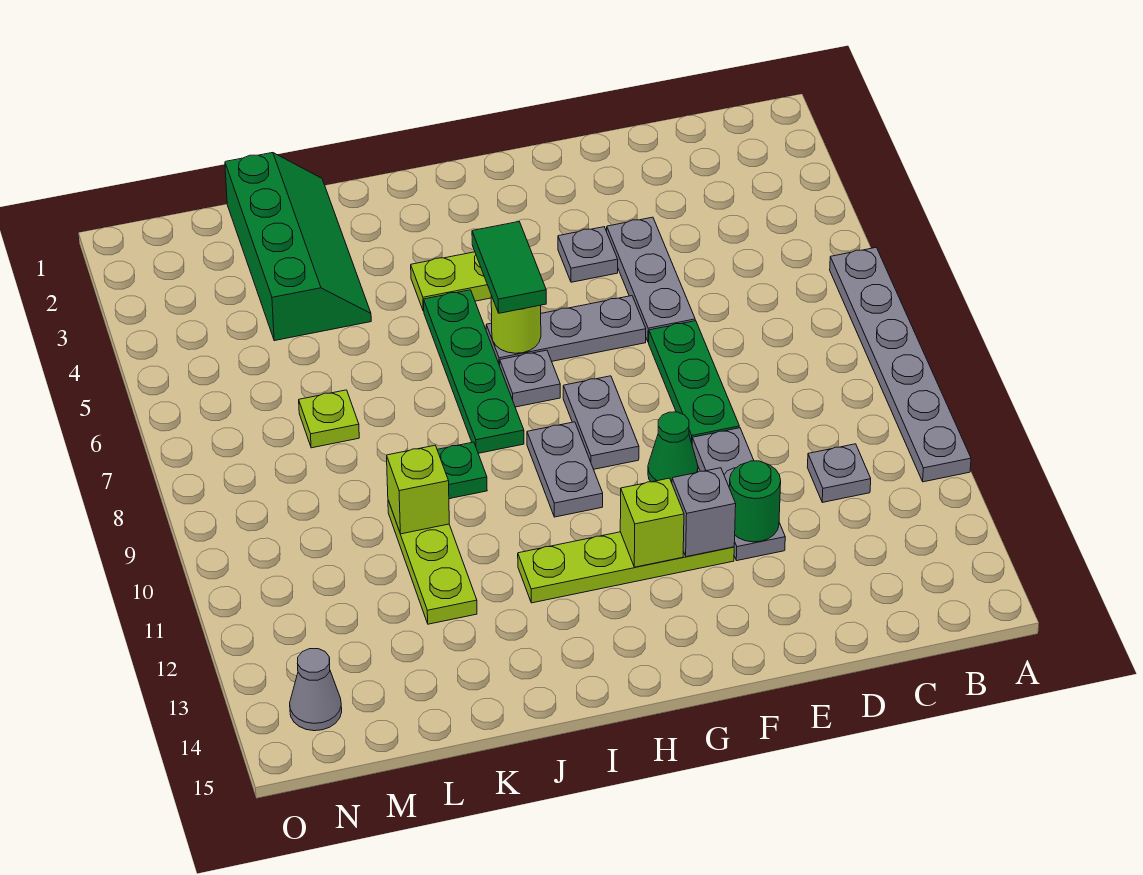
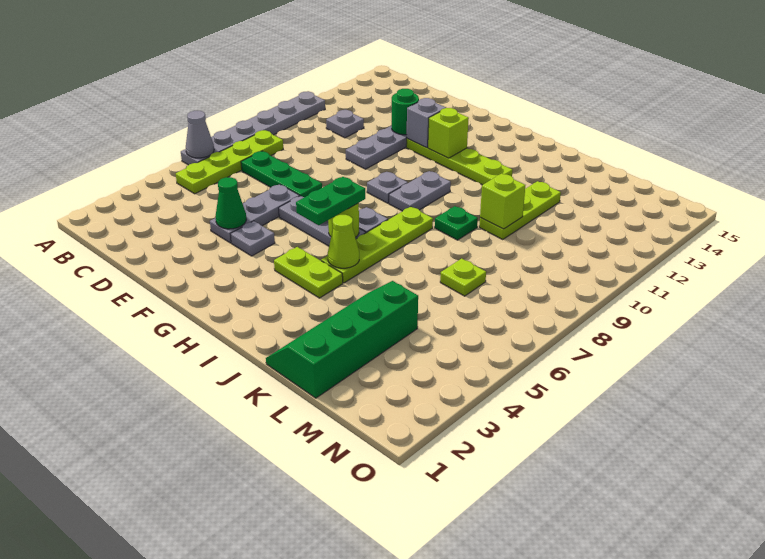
none -> lime plate B5:B8 level 1
green plate E7:E9 level 1 -> green plate C7:E7 level 1
green cone F10 level 1 -> green cone E4 level 2
grey plate G8:G9 level 1 -> grey plate G9 level 1
green tile H5:H6 level 3 -> green plate H5:H6 level 3
green plate I5:I8 level 1 -> lime plate I5:I8 level 1
none -> lime cone I5 level 2
grey cone N14 level 1 -> grey cone A6 level 2

